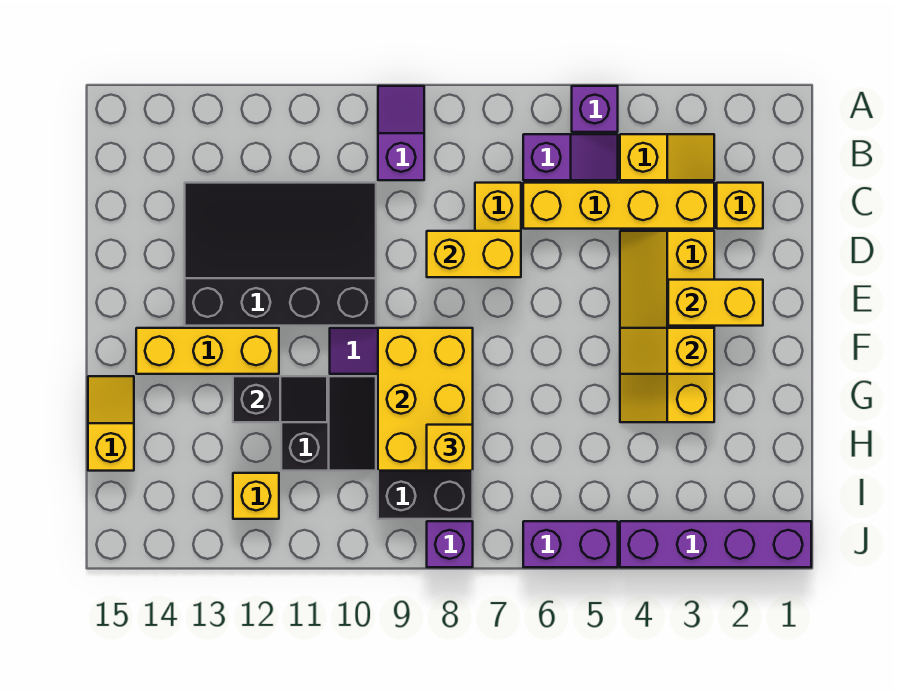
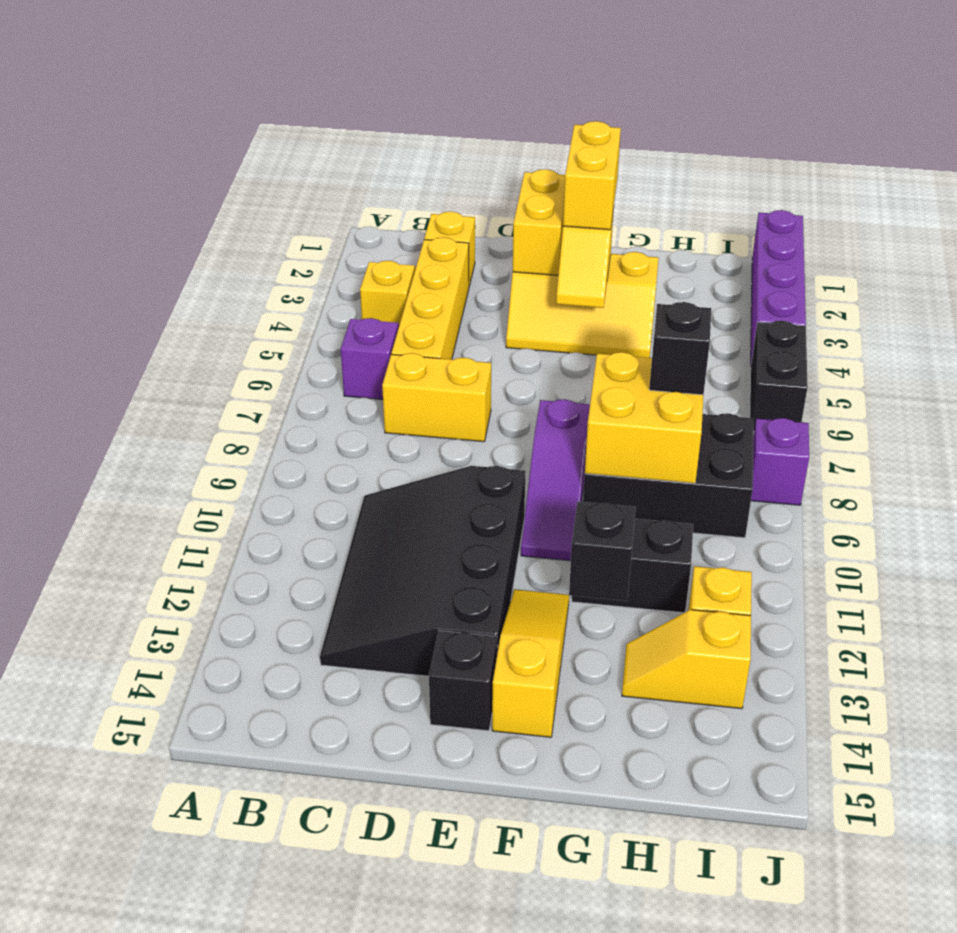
purple brick A5 level 1 -> none
purple slope A9:B9 level 1 top B -> none
yellow slope D3:G4 level 1 top 3 -> yellow slope E3:G4 level 1 top 3
yellow brick D7:D8 level 2 -> yellow brick F2:F3 level 3
none -> black brick E14 level 1
yellow brick F8:H9 level 2 -> yellow brick G8:H9 level 2
yellow brick F12:F14 level 1 -> yellow slope F12:F14 level 1 top 14
yellow slope G15:H15 level 1 top H -> yellow slope H13:I13 level 1 top I
yellow brick H8 level 3 -> black brick H8 level 3
purple brick J5:J6 level 1 -> black brick J5:J6 level 1

